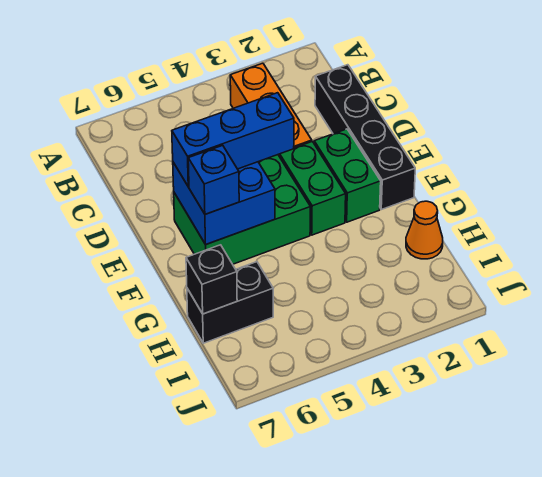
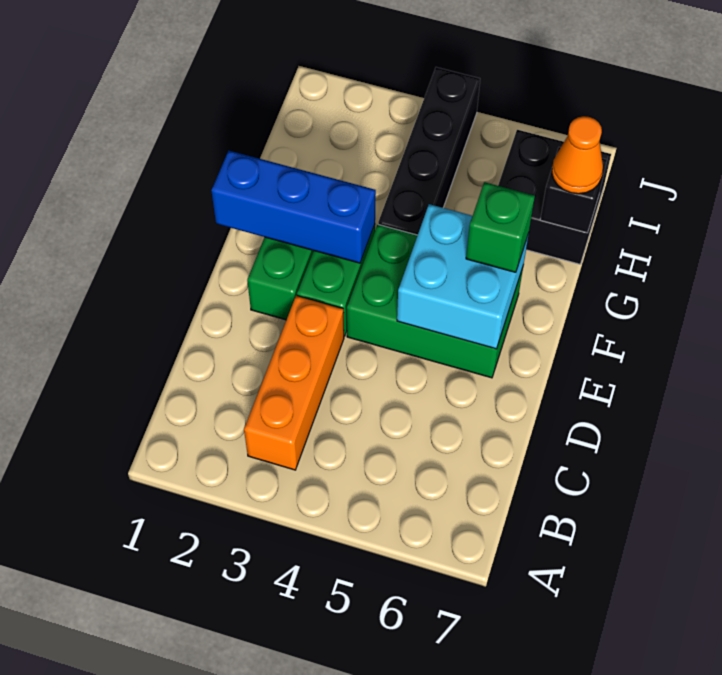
black brick C1:F1 level 1 -> black brick G4:J4 level 1
blue brick E4:E6 level 3 -> blue brick F1:F3 level 2
blue brick E5:F6 level 2 -> cyan brick E5:F6 level 2
blue brick F6 level 3 -> green brick F6 level 3
orange cone H1 level 1 -> orange cone H7 level 3
black brick H6:H7 level 1 -> black brick H6:I7 level 1

